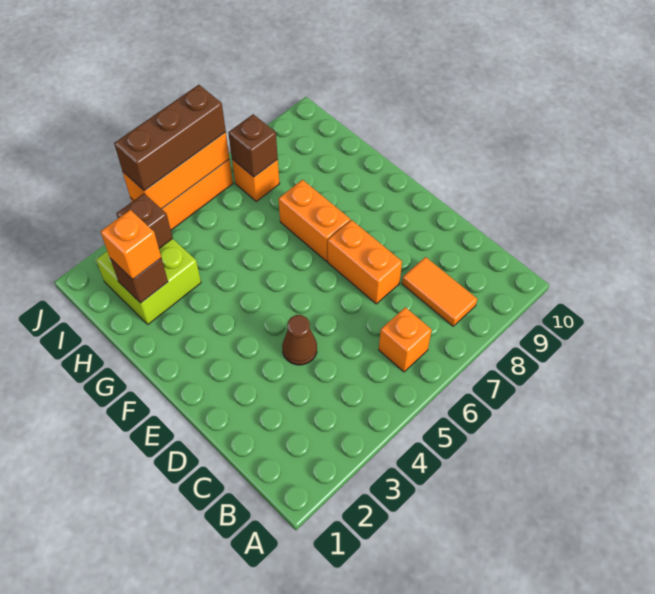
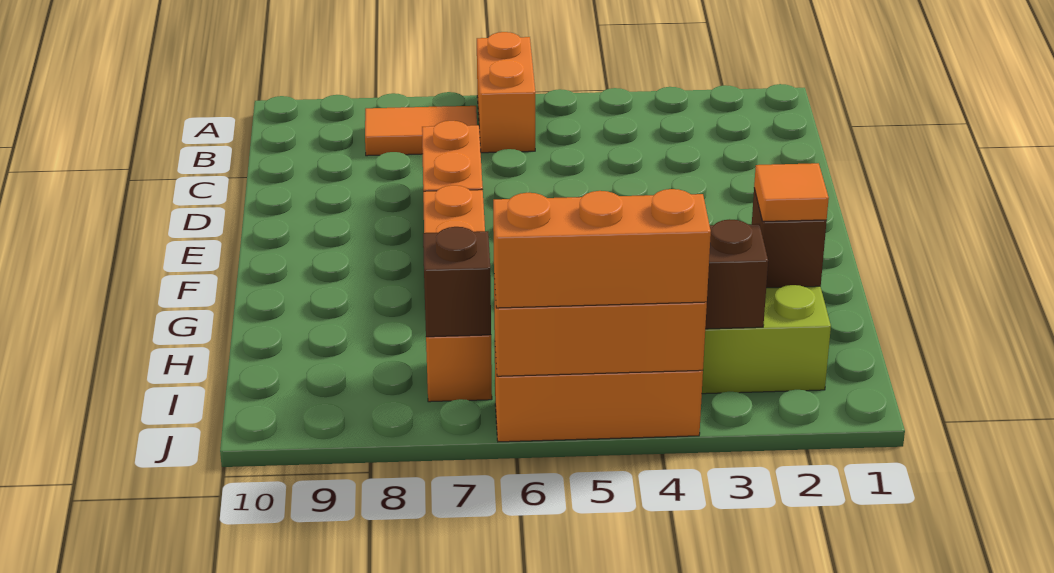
orange brick B6 level 1 -> orange brick A6:B6 level 1
orange tile B8:C8 level 1 -> orange tile B7:B8 level 1
brown cone D4 level 1 -> none
orange brick H2 level 3 -> orange tile H2 level 3
brown brick J4:J6 level 3 -> orange brick J4:J6 level 3

